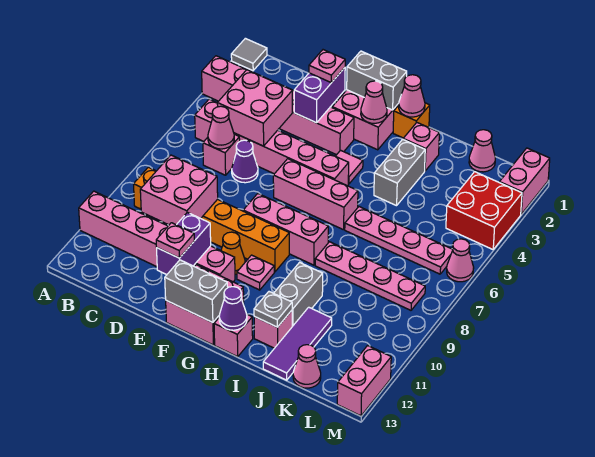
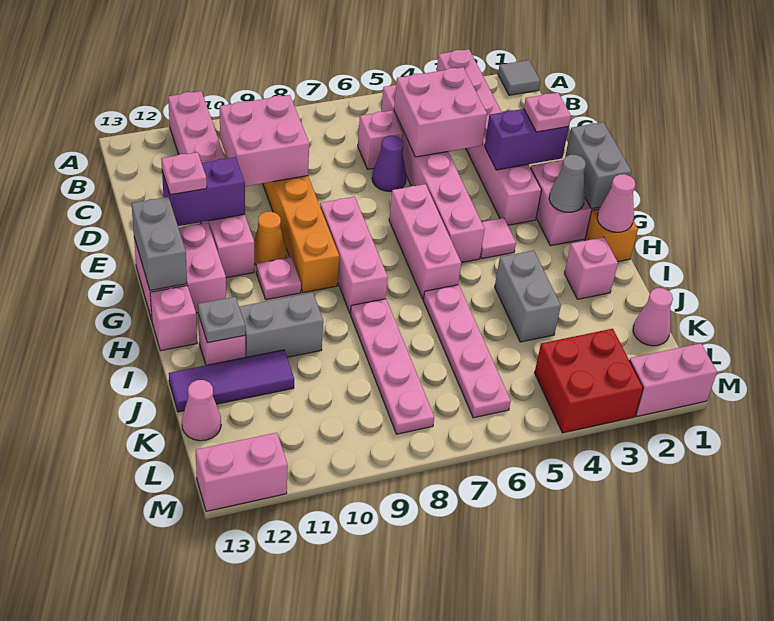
pink cone C6 level 2 -> none
pink cone G2 level 2 -> grey cone G2 level 2
purple cone H13 level 2 -> none
grey brick I3:I4 level 1 -> grey brick I4:J4 level 1
pink cone M6 level 1 -> none

